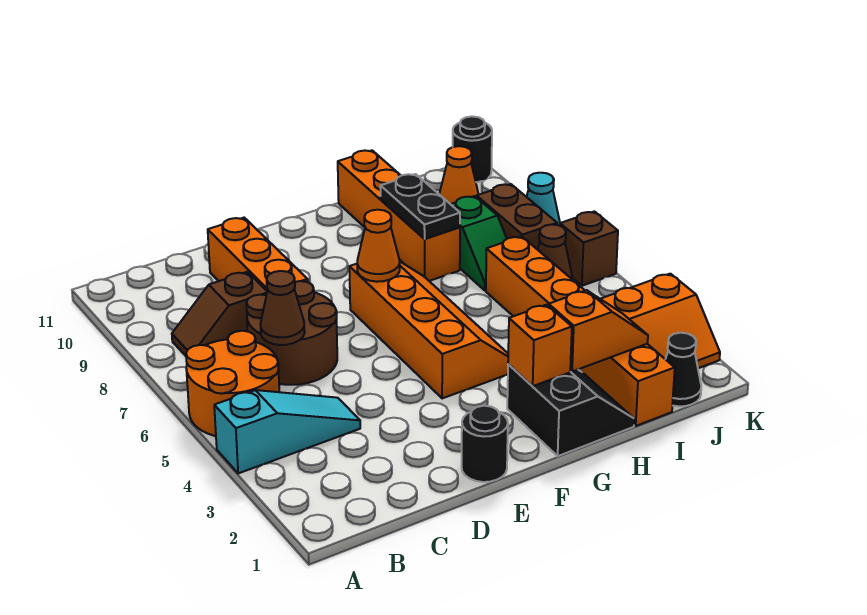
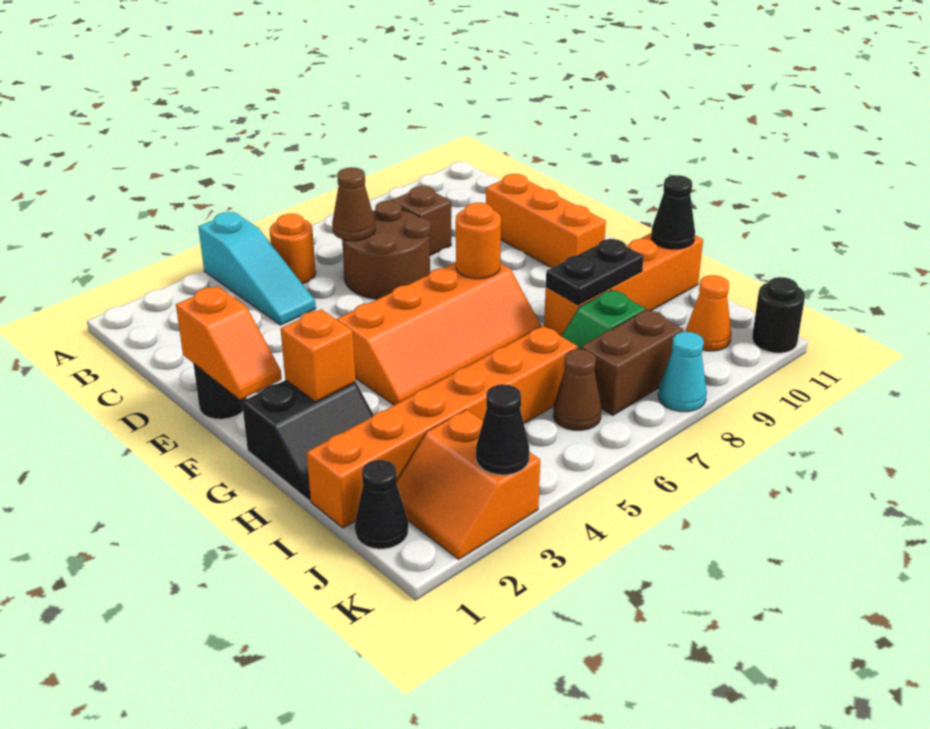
orange round brick A5:B6 level 1 -> orange round brick B5 level 1
orange brick D8:D10 level 1 -> orange brick D10:F10 level 1
orange cone F7 level 2 -> orange round brick F7 level 2
orange slope H2:I2 level 2 top H -> orange slope E1:F1 level 2 top E
none -> black cone H11 level 2
none -> black cone K3 level 2
brown brick K6 level 1 -> none

